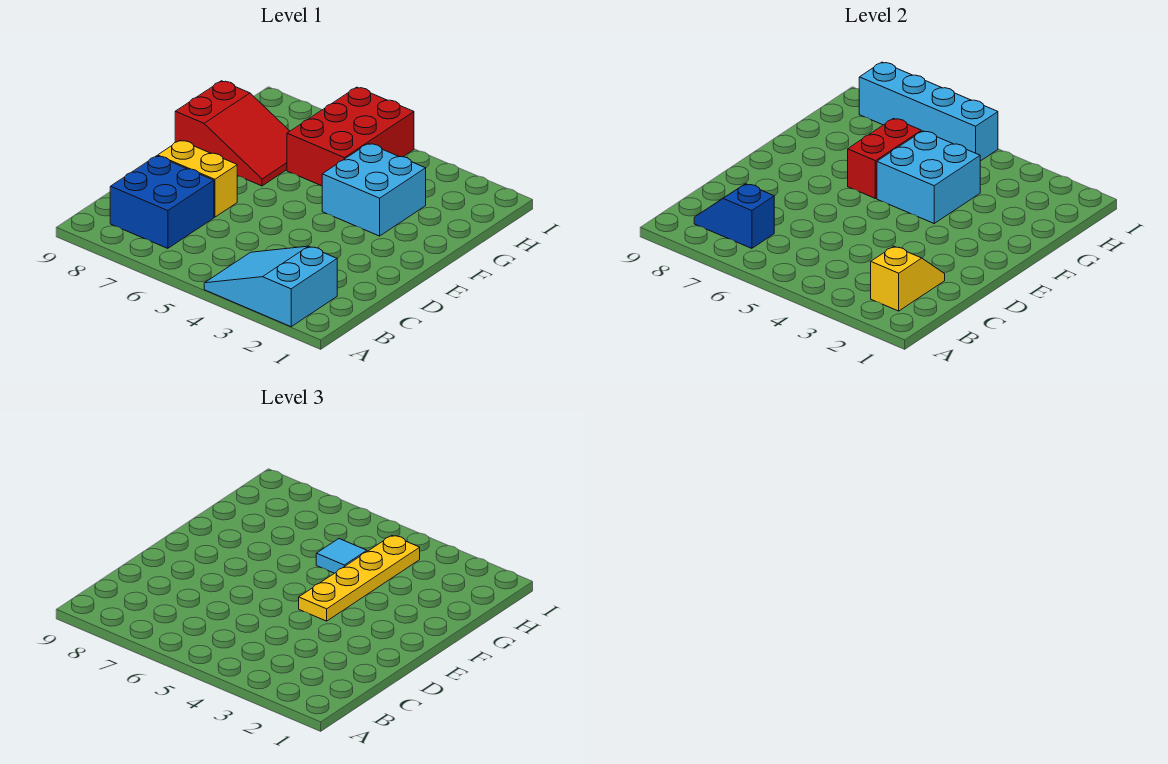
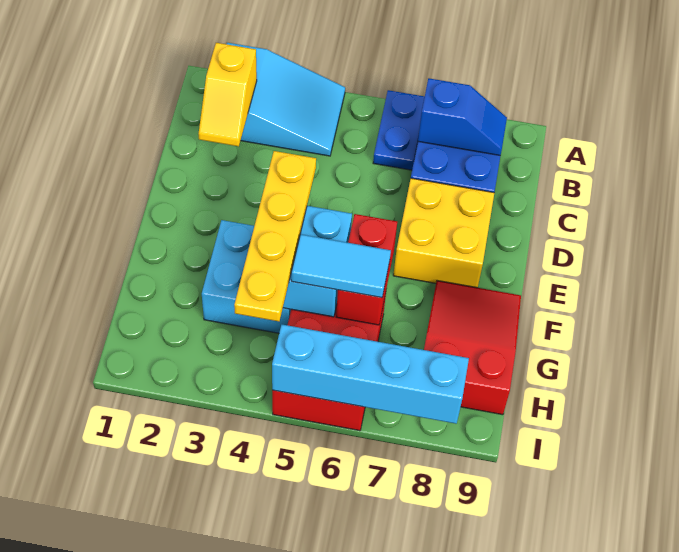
none -> blue plate A6:B6 level 1
yellow brick D7:D8 level 1 -> yellow brick D7:E8 level 1
red slope F7:G9 level 1 top 9 -> red slope F8:H9 level 1 top H
cyan tile G5 level 3 -> cyan tile G5:G6 level 3

